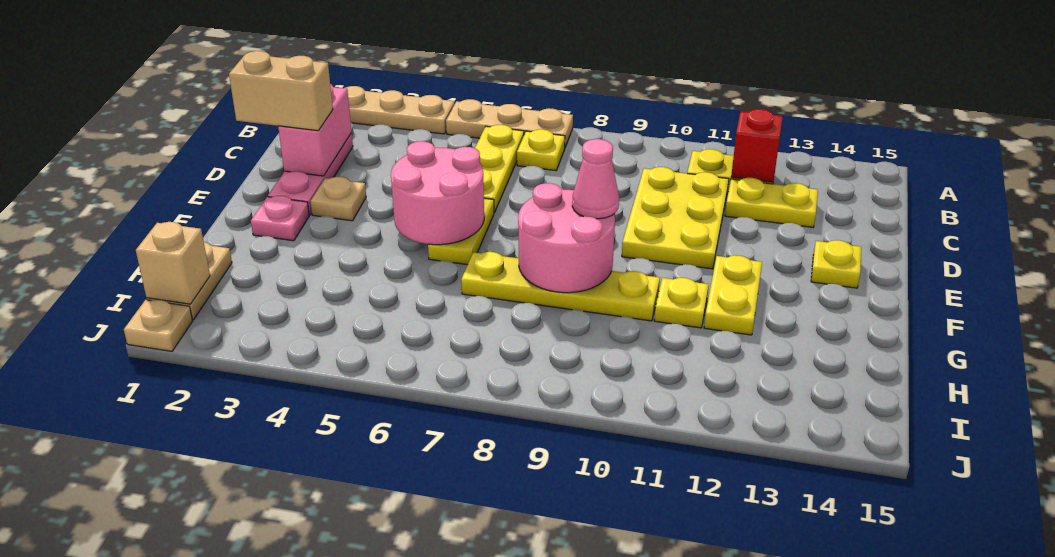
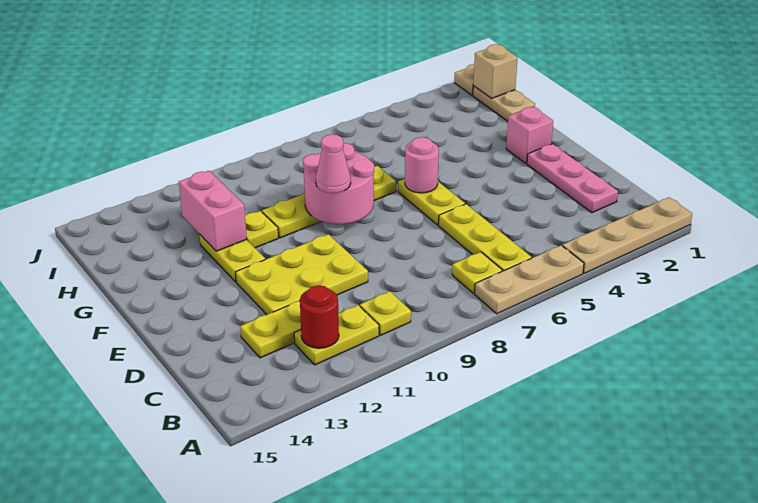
red brick B12 level 2 -> red round brick B12 level 2
pink brick C2:D2 level 2 -> pink brick G12:H12 level 2
yellow plate C10:E11 level 1 -> yellow plate D10:E12 level 1
tan brick D1:D2 level 3 -> none
tan plate E3 level 1 -> none
pink round brick E5:F6 level 2 -> pink round brick F6 level 2
yellow plate E14 level 1 -> yellow plate B10 level 1
pink plate F2 level 1 -> pink brick F2 level 1

